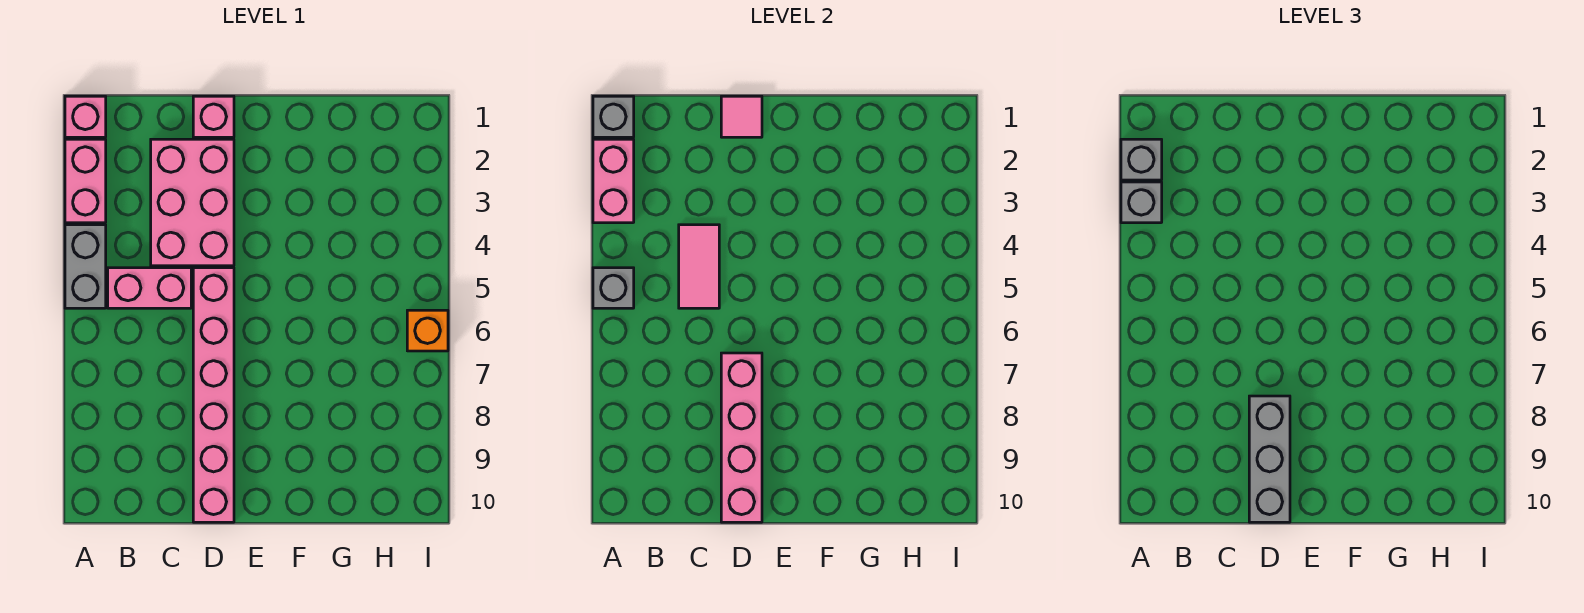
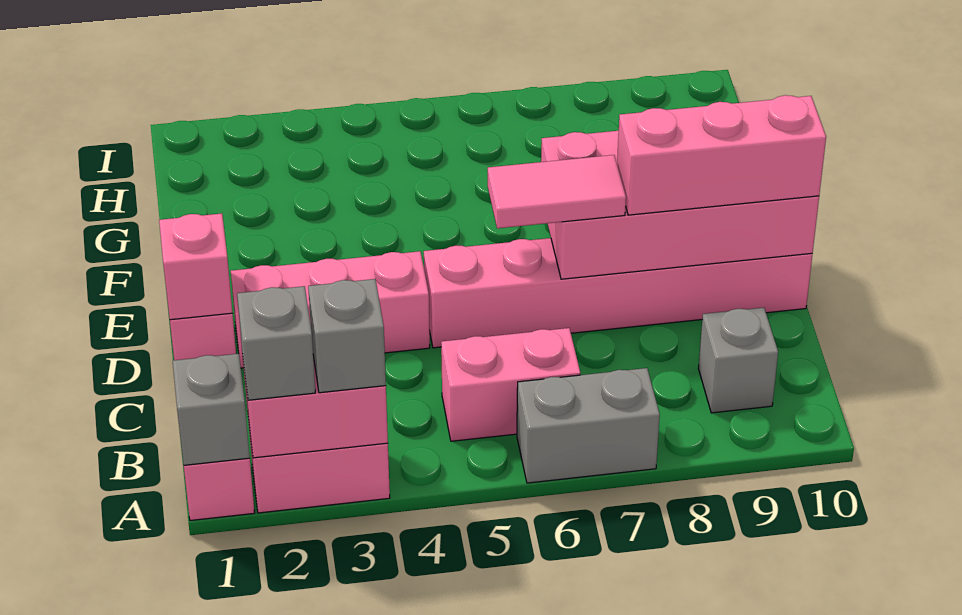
grey brick A4:A5 level 1 -> grey brick A6:A7 level 1
grey brick A5 level 2 -> grey brick B9 level 1
pink brick B5:C5 level 1 -> pink brick B5:B6 level 1
pink brick C2:D4 level 1 -> pink brick D2:D4 level 1
pink tile C4:C5 level 2 -> pink tile D6:D7 level 3
pink tile D1 level 2 -> pink brick D1 level 2
pink brick D7:D10 level 2 -> pink brick D7:E10 level 2
grey brick D8:D10 level 3 -> pink brick D8:D10 level 3
orange brick I6 level 1 -> none

